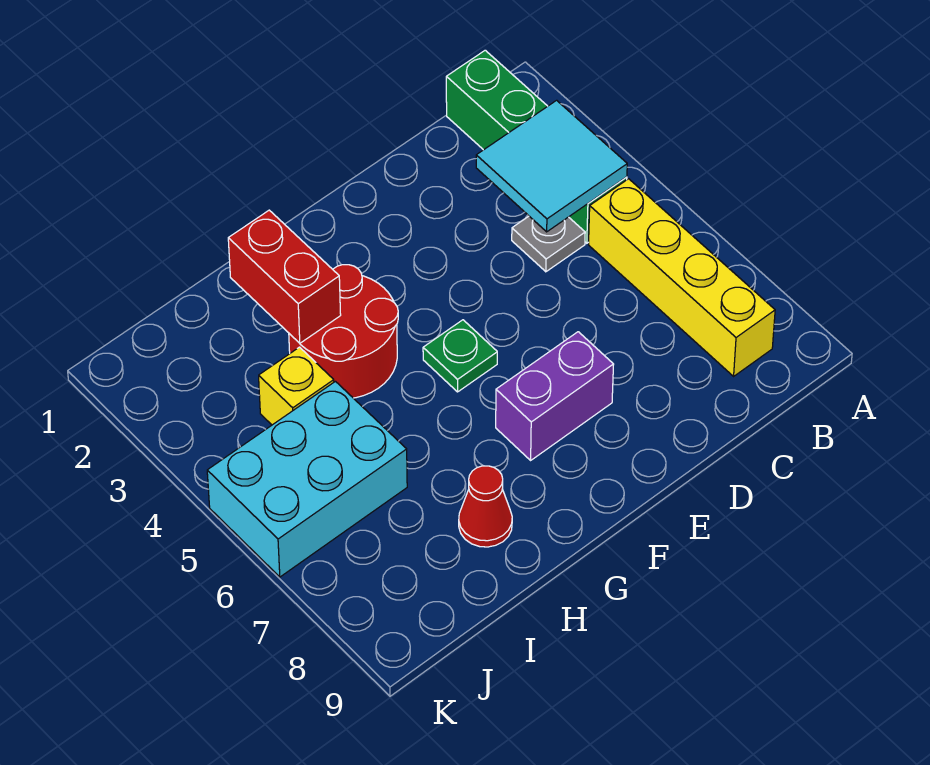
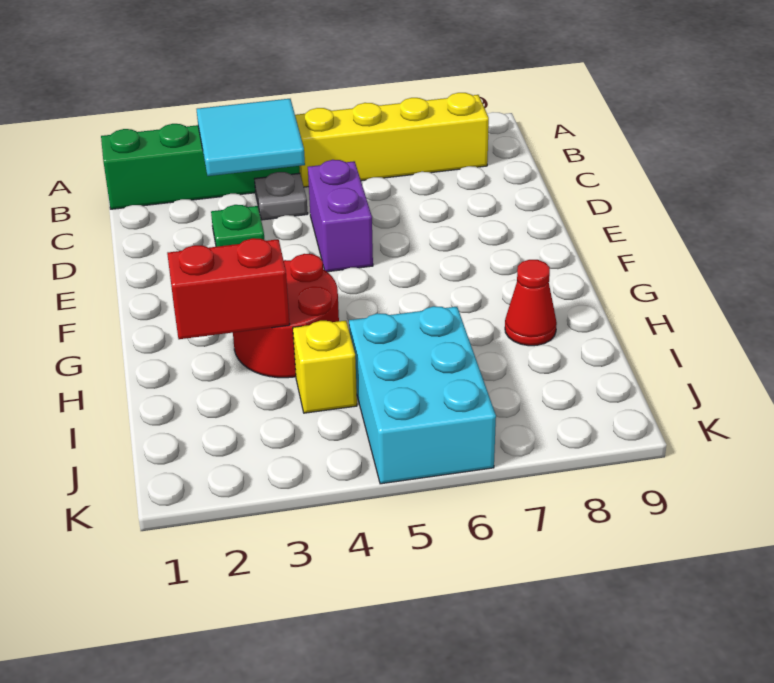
purple brick E7:F7 level 1 -> purple brick D5:E5 level 1
green plate F5 level 1 -> green plate D3 level 1

